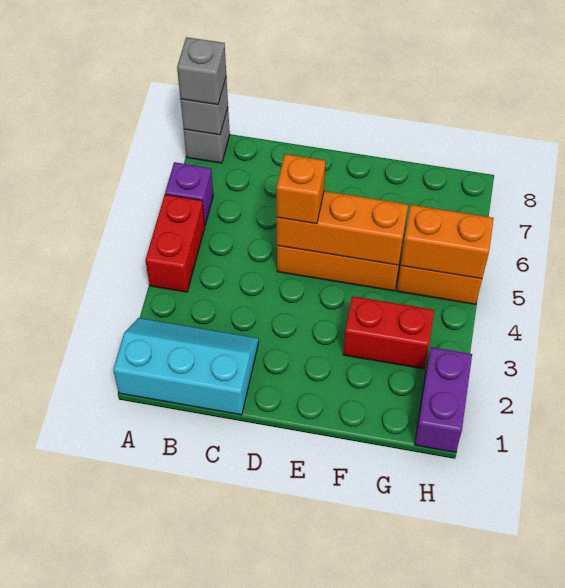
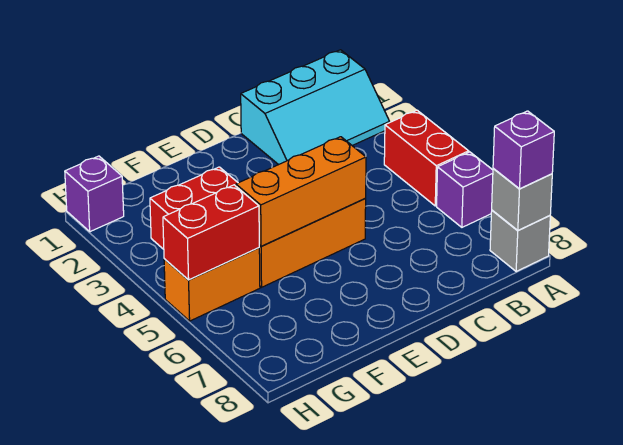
grey brick A8 level 3 -> purple brick A8 level 3
orange brick D5 level 3 -> none
orange brick G5:H5 level 2 -> red brick G5:H5 level 2
purple brick H1:H2 level 1 -> purple brick H1 level 1

